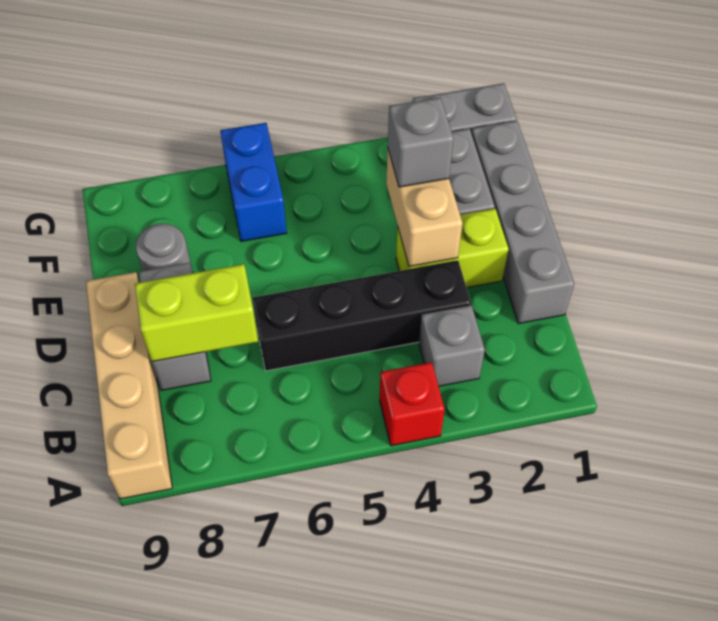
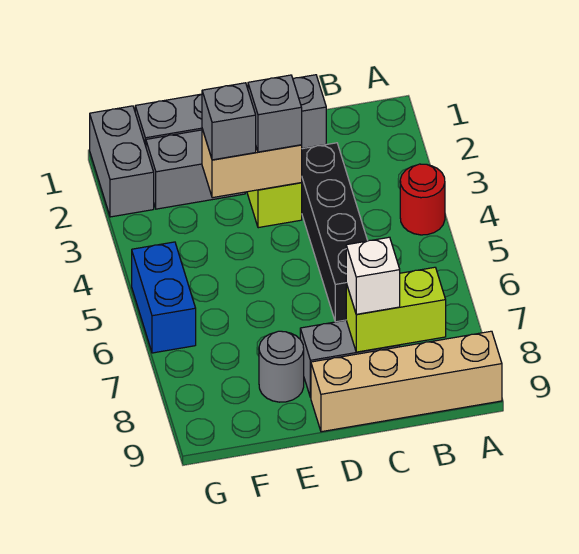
red brick A4 level 1 -> red round brick A4 level 1
grey brick B3 level 1 -> grey brick D3 level 3
lime brick C7:C8 level 2 -> lime brick B8:C8 level 2
none -> white brick C8 level 3
blue brick F6:G6 level 1 -> blue brick G5:G6 level 1

